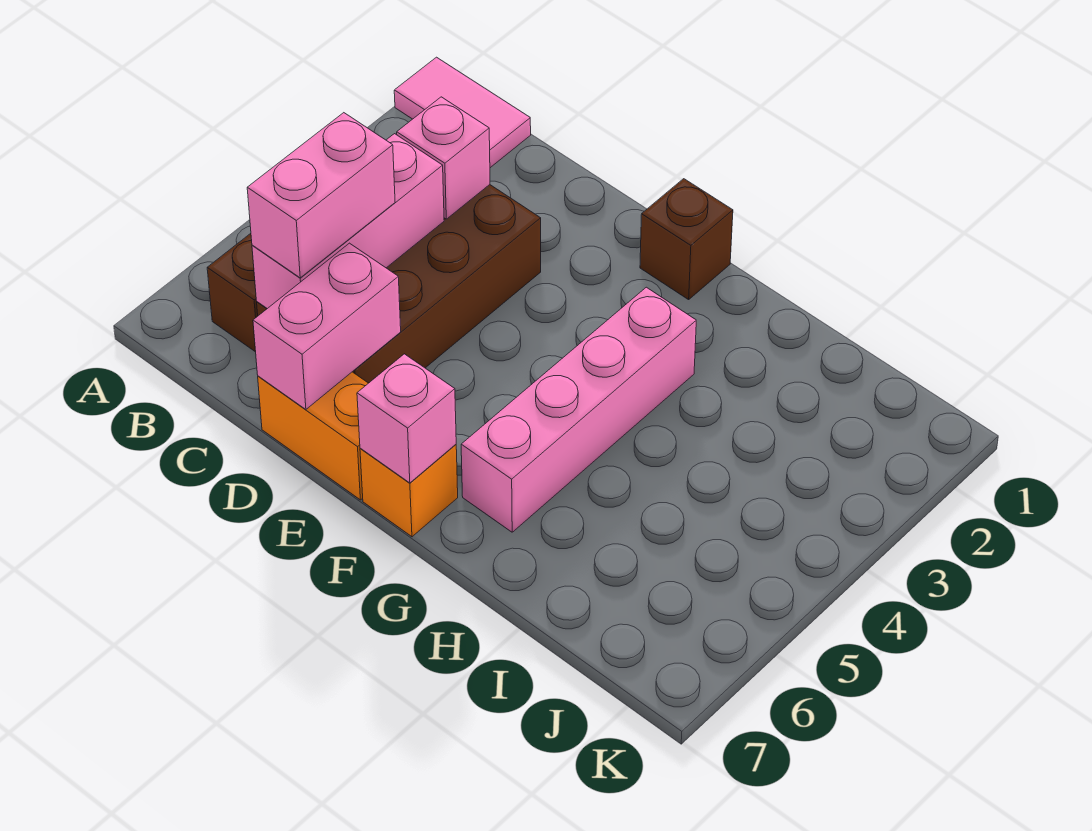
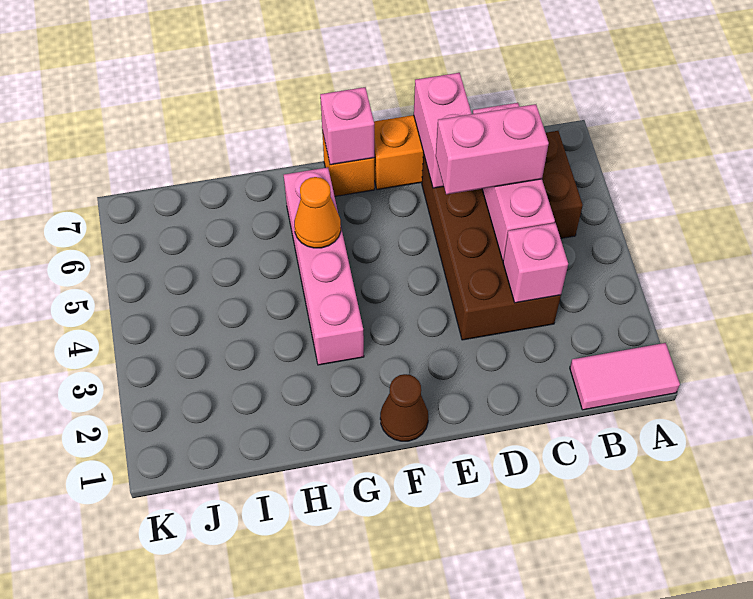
pink brick C5:C6 level 3 -> pink brick C5:D5 level 3
brown brick F1 level 1 -> brown cone F1 level 1
none -> orange cone G5 level 2

